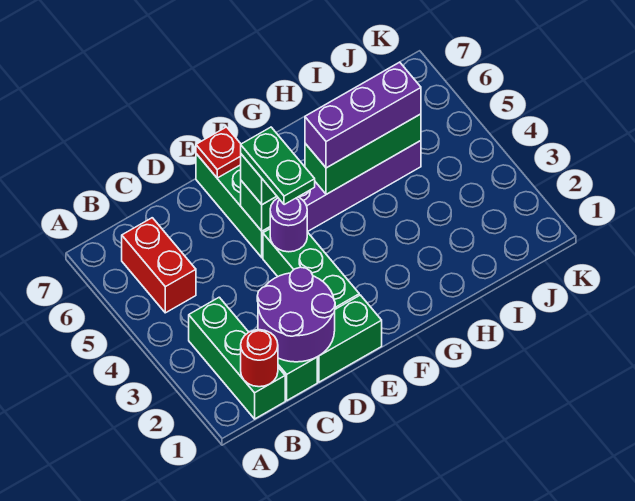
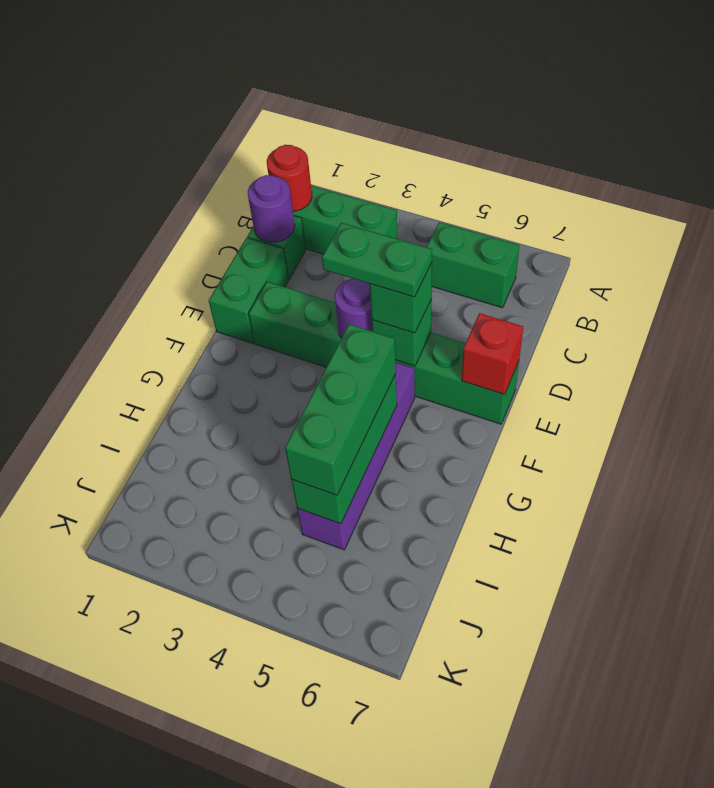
red brick B5:B6 level 1 -> green brick B5:B6 level 1
purple round brick C1:D2 level 2 -> purple round brick C1 level 2
red plate E7 level 2 -> red brick E7 level 2
purple brick G5:I5 level 3 -> green brick G5:I5 level 3

